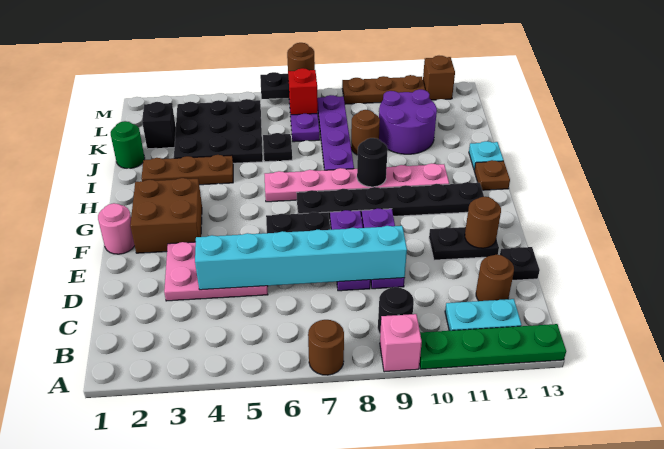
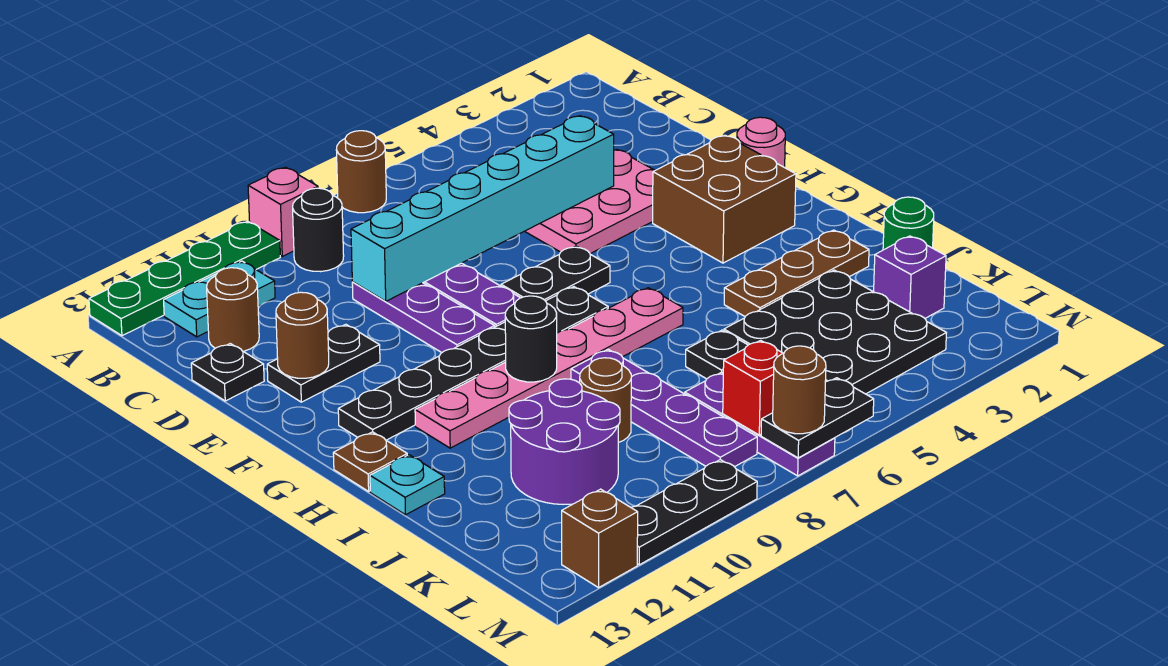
black brick K2 level 1 -> purple brick K2 level 1
brown plate M9:M11 level 1 -> black plate M9:M11 level 1

